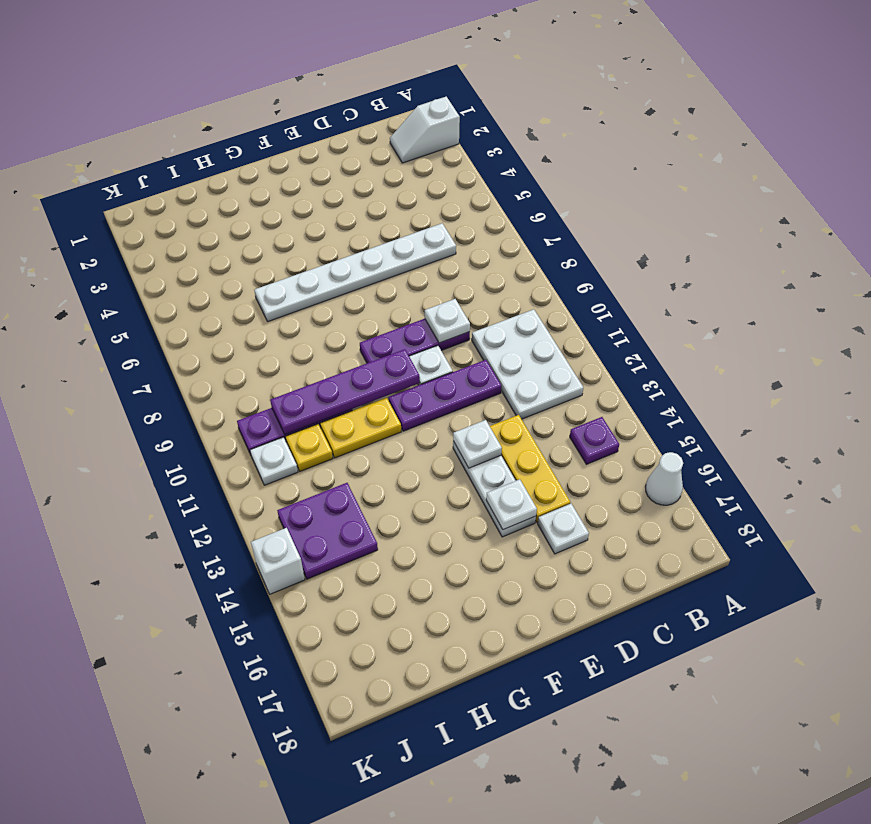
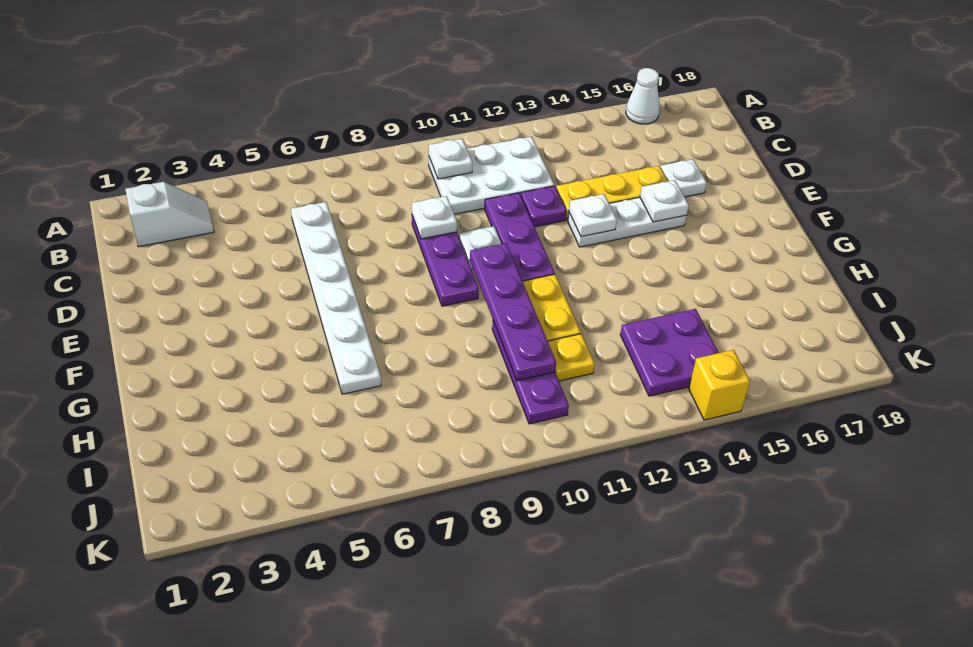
white slope A2:B2 level 1 top A -> white slope B2:B3 level 1 top 2
purple plate B14 level 1 -> purple plate D12 level 1
white plate J11 level 1 -> white plate B10 level 2
white brick K14 level 1 -> yellow brick K14 level 1

